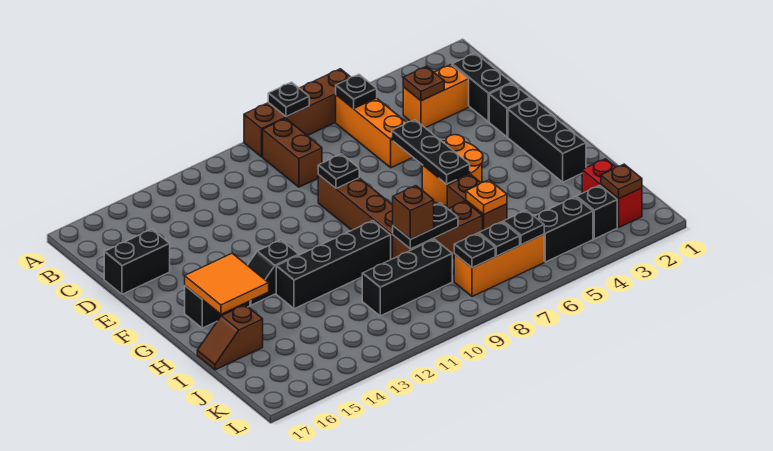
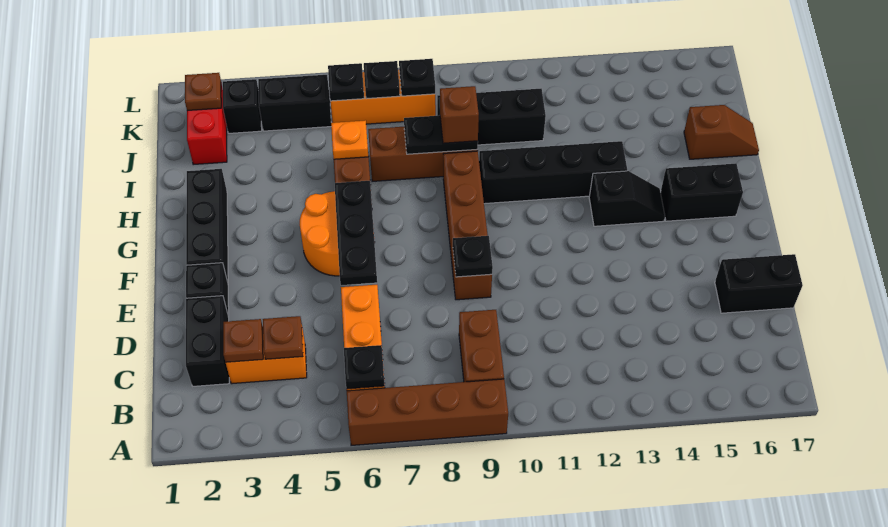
black plate A8 level 2 -> none
none -> brown plate C3 level 2
orange tile G15:H16 level 2 -> none

